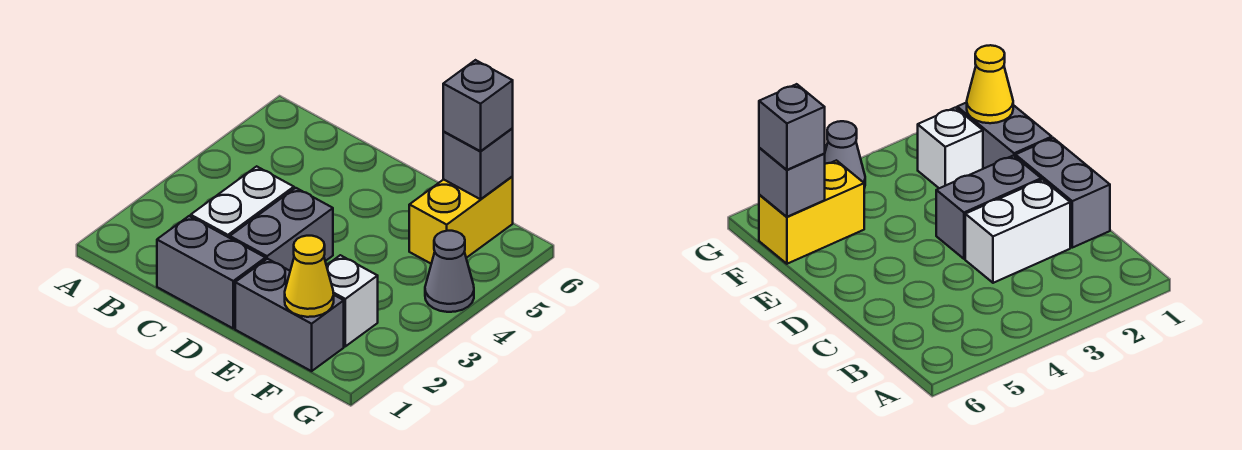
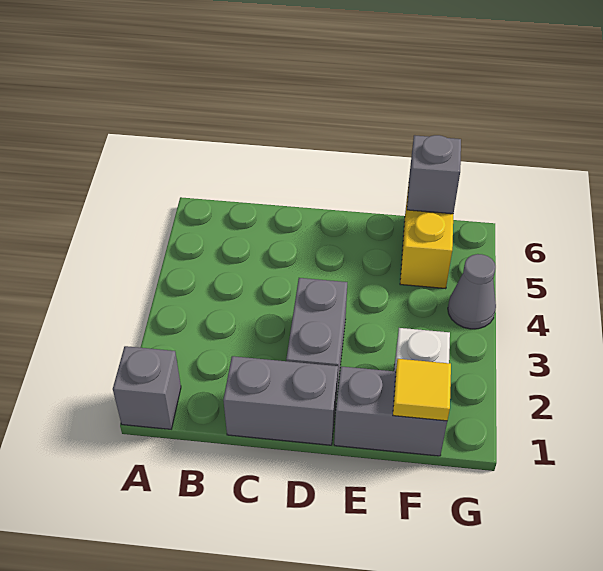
white brick C2:C3 level 1 -> none
yellow cone F1 level 2 -> yellow tile F1 level 2
grey brick F6 level 3 -> grey brick A1 level 1

